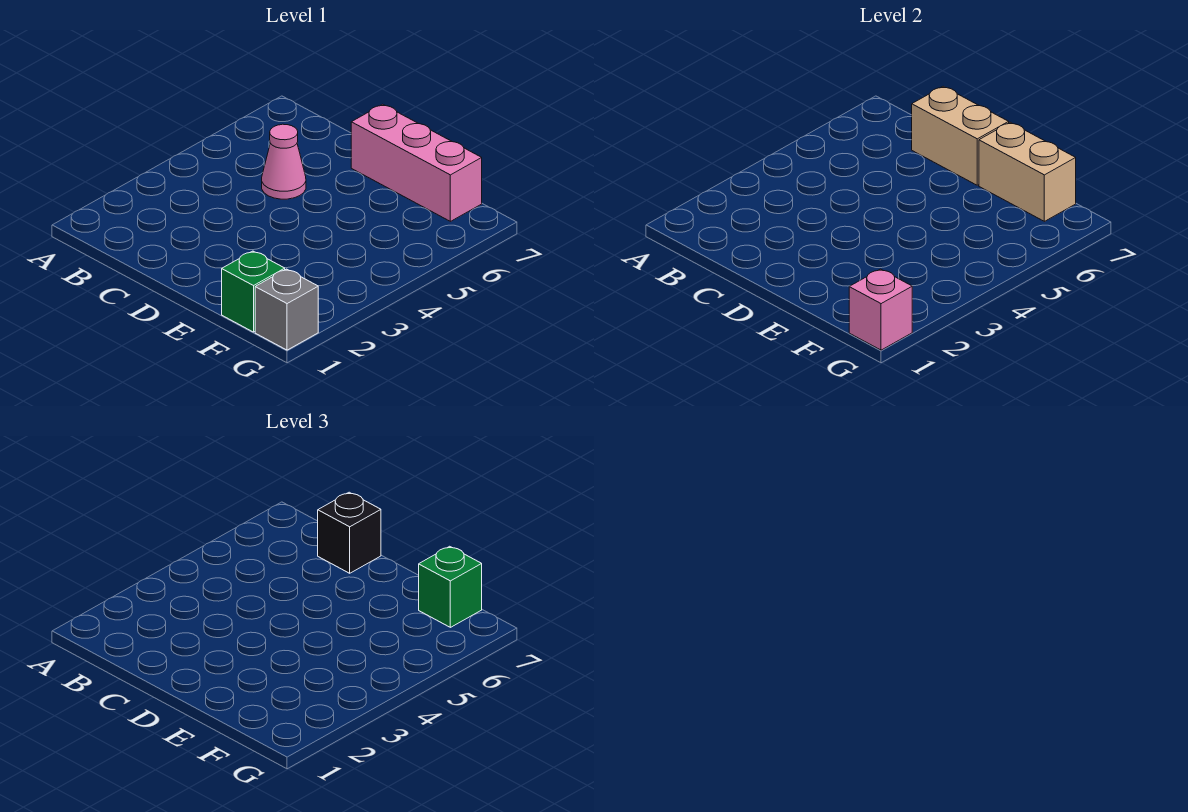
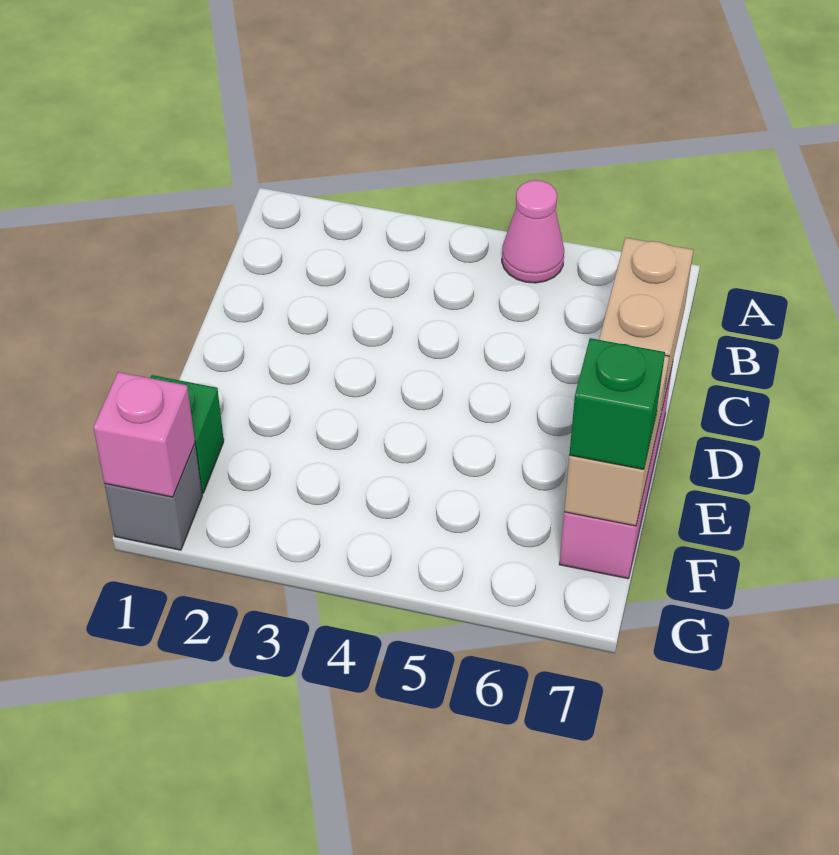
pink cone C5 level 1 -> pink cone A5 level 1
black brick C7 level 3 -> none

